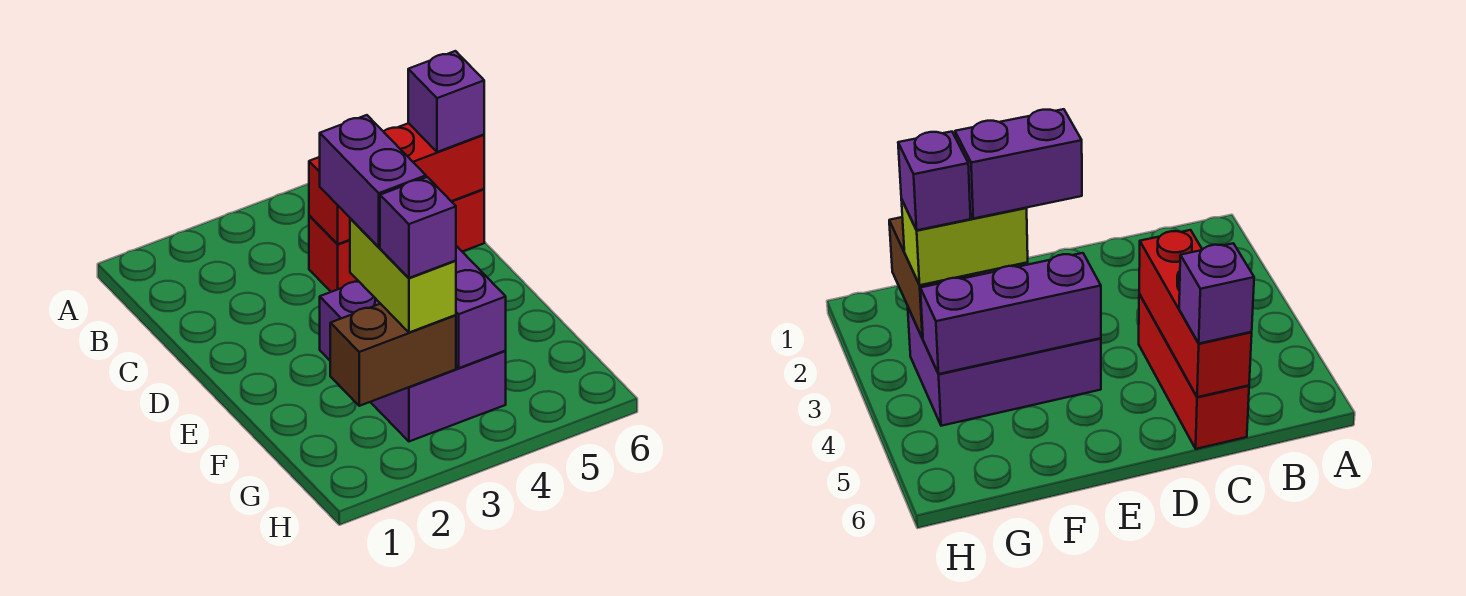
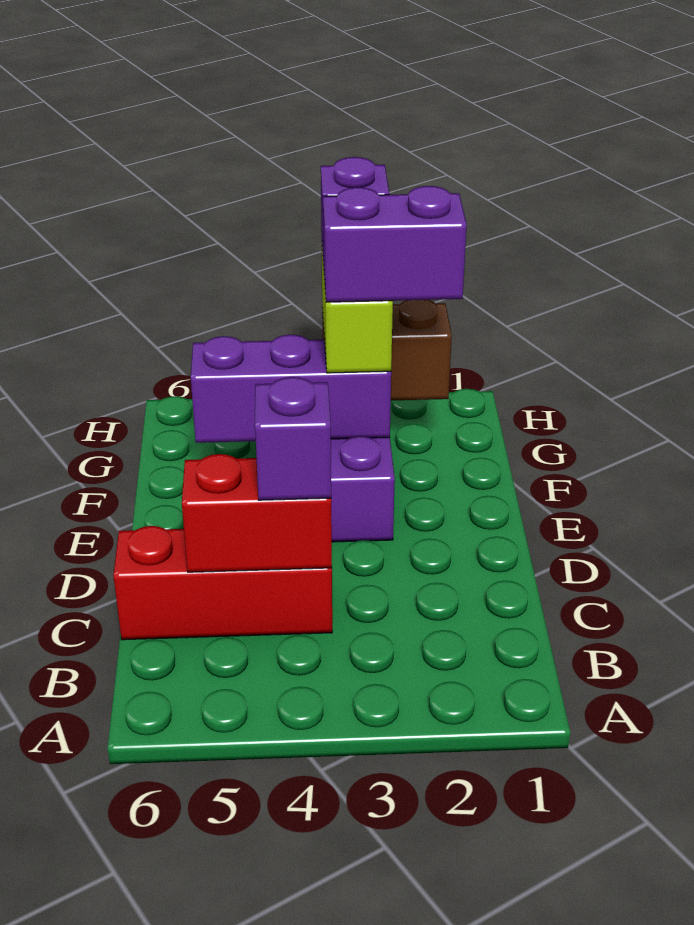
red brick C4:C6 level 2 -> red brick C4:C5 level 2
purple brick C6 level 3 -> purple brick C4 level 3
purple brick E3:F3 level 4 -> purple brick F2:F3 level 4
purple brick E4:G4 level 2 -> purple brick F3:F5 level 2

